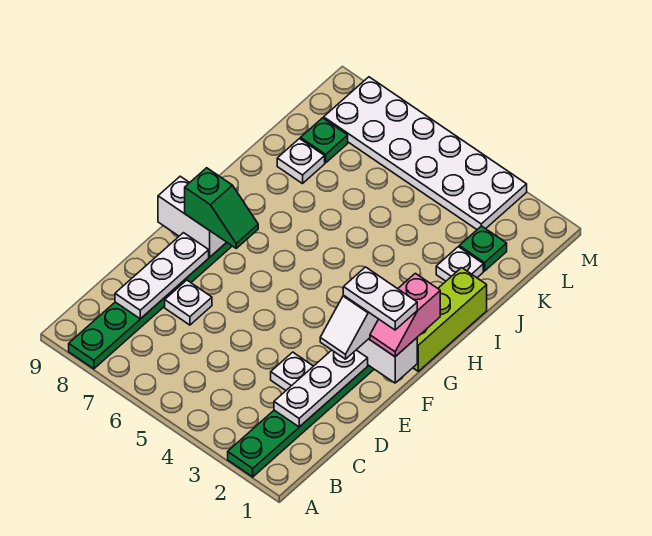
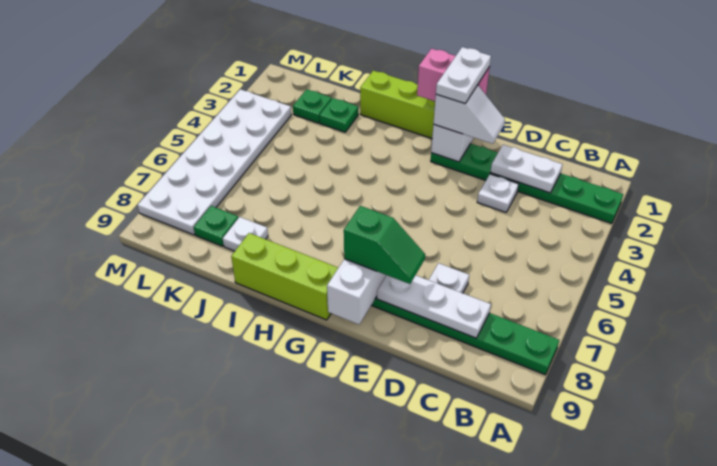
white plate C2:E2 level 2 -> white plate C2:D2 level 2
pink slope F1:G1 level 3 top G -> pink brick F1:G1 level 3
green slope F7:F8 level 3 top 8 -> green slope E8:F8 level 3 top F
none -> lime brick G9:I9 level 1
white plate J2 level 1 -> green plate J2 level 1

